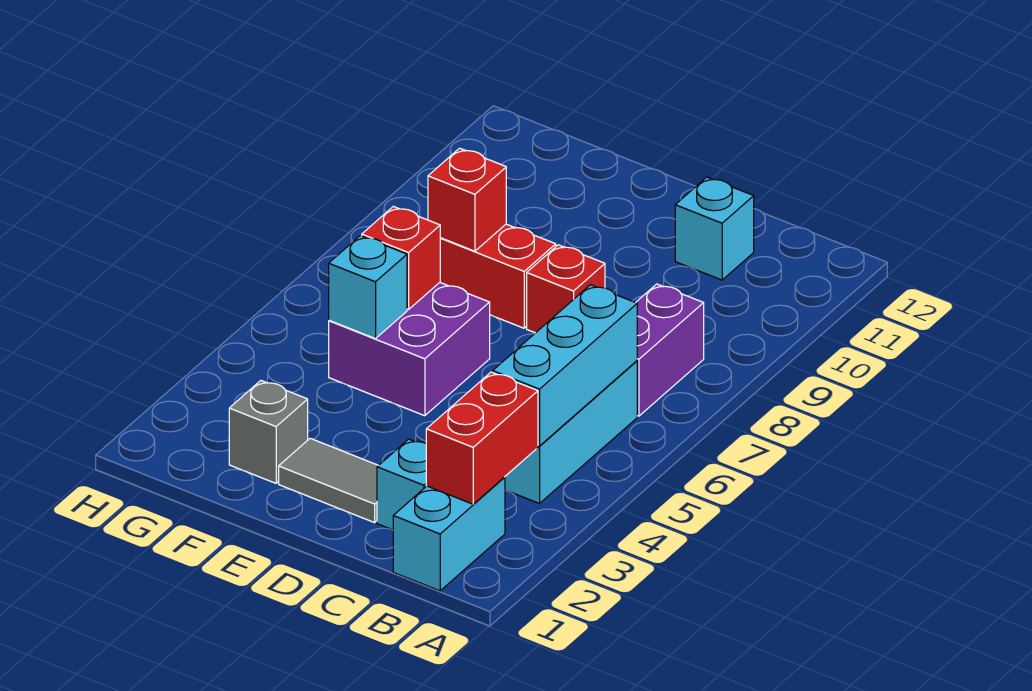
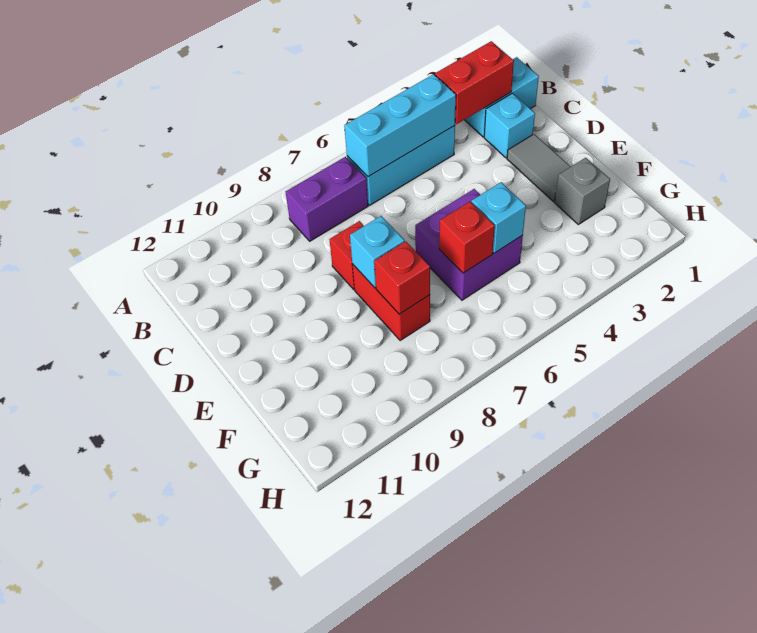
cyan brick C11 level 1 -> cyan brick E8 level 2

